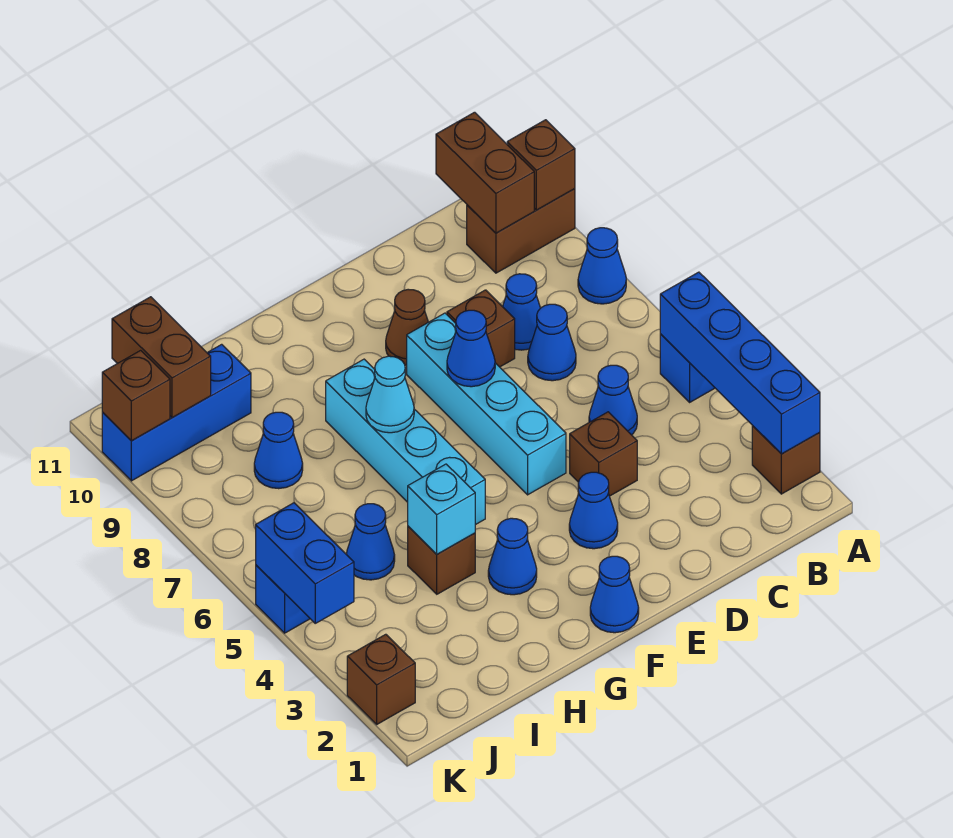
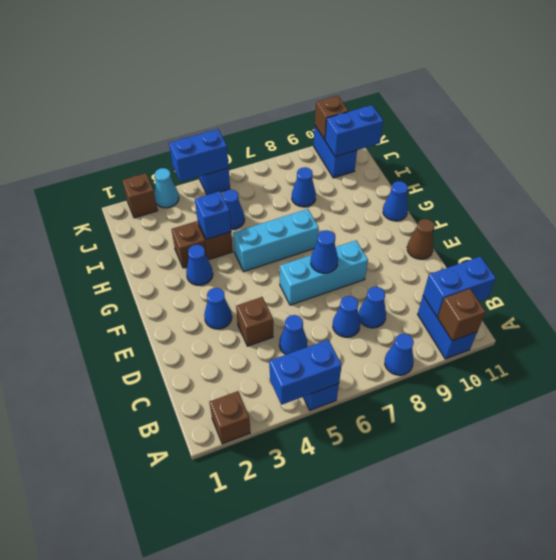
blue brick A2:A5 level 2 -> blue brick A4:A5 level 2
brown brick A10:B10 level 1 -> blue brick A10:B10 level 1
brown brick B10:B11 level 2 -> blue brick B10:B11 level 2
brown brick D8 level 1 -> brown brick H3 level 1
cyan brick E5:E8 level 1 -> cyan brick E6:E8 level 1
brown cone E9 level 1 -> brown cone E11 level 1
blue cone F1 level 1 -> blue cone G11 level 1
cyan brick G5:G8 level 1 -> cyan brick G5:G7 level 1
cyan cone G7 level 2 -> cyan cone K3 level 1
cyan brick H4 level 2 -> blue brick H4 level 2
blue brick I10:K10 level 1 -> blue brick J10:K10 level 1
brown brick J10:J11 level 2 -> blue brick J10:J11 level 2

